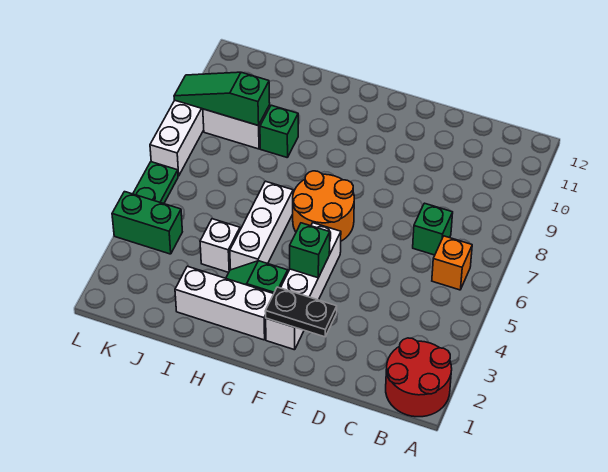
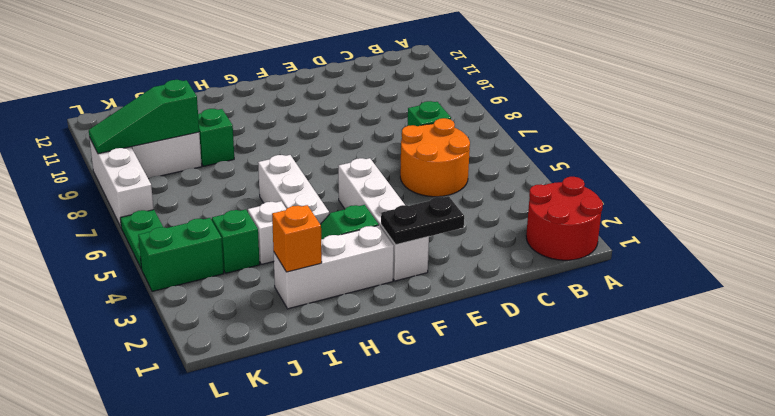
orange brick B6 level 1 -> orange brick I2 level 2
green brick F4 level 2 -> green brick J4 level 1
orange round brick F6:G7 level 1 -> orange round brick C5:D6 level 1

